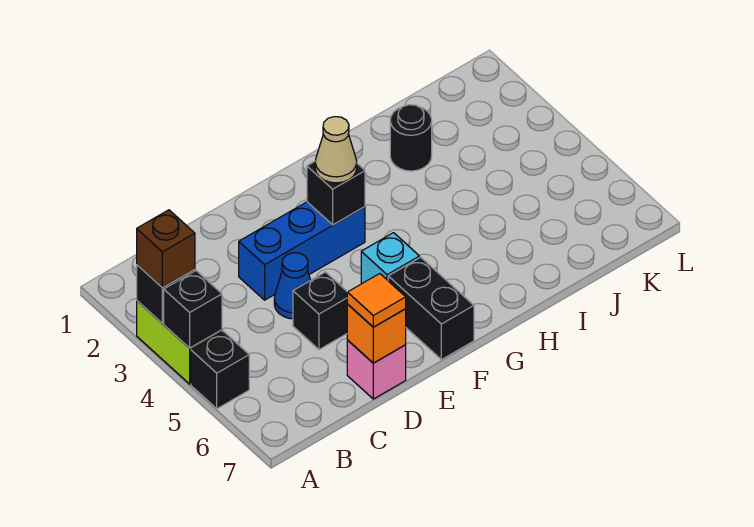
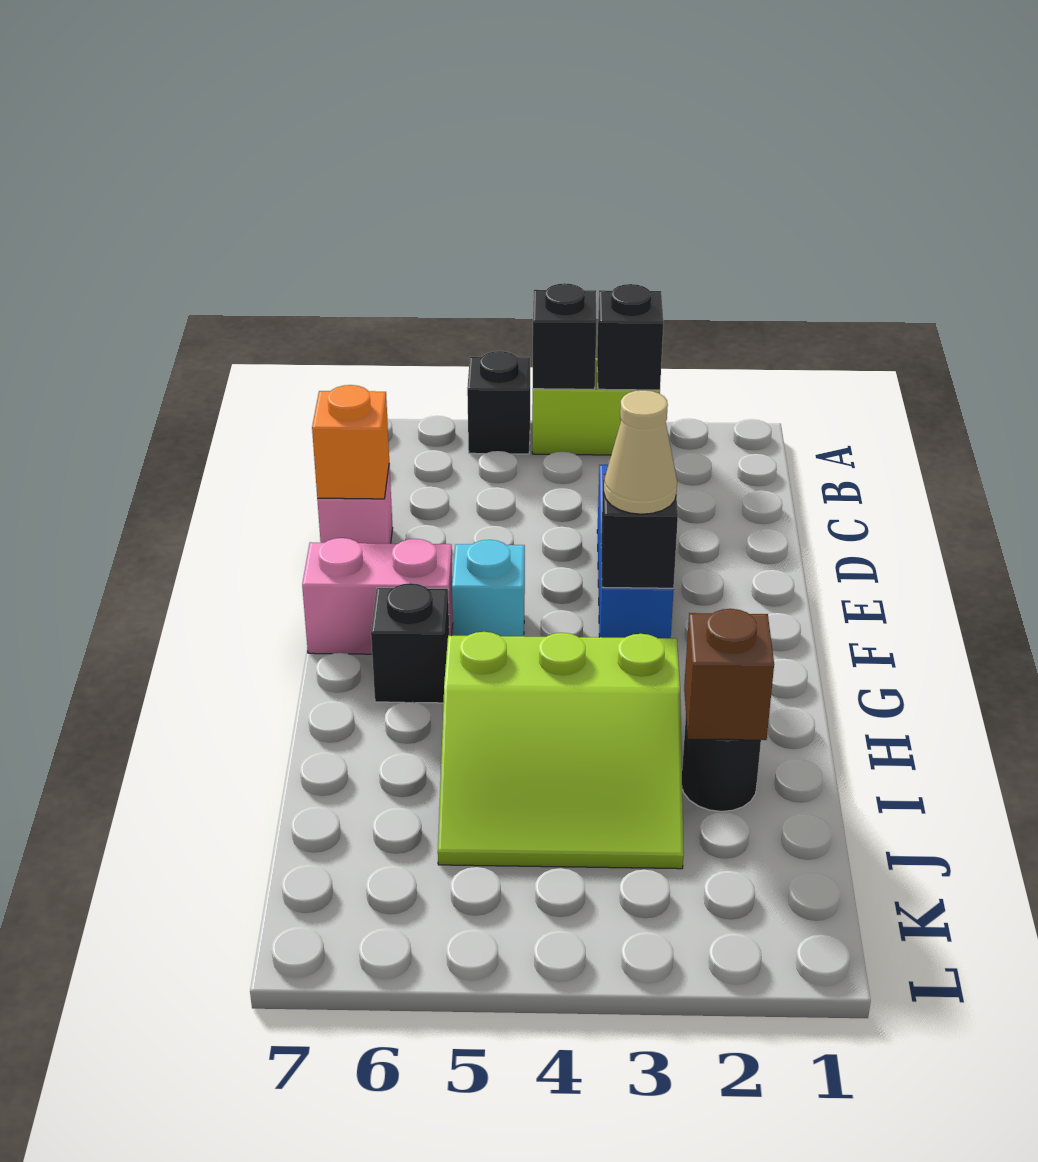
brown brick A3 level 3 -> brown brick I2 level 2
blue cone D4 level 1 -> none
black brick D5 level 1 -> black brick G6 level 1
orange tile D7 level 3 -> none
black brick F6:F7 level 1 -> pink brick F6:F7 level 1
none -> lime slope H3:J5 level 1 top H

